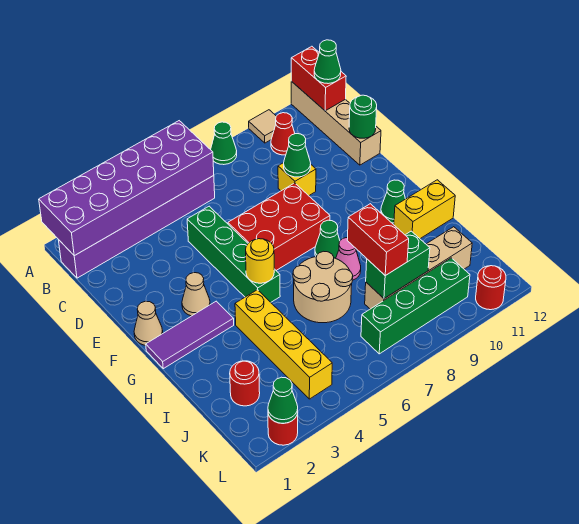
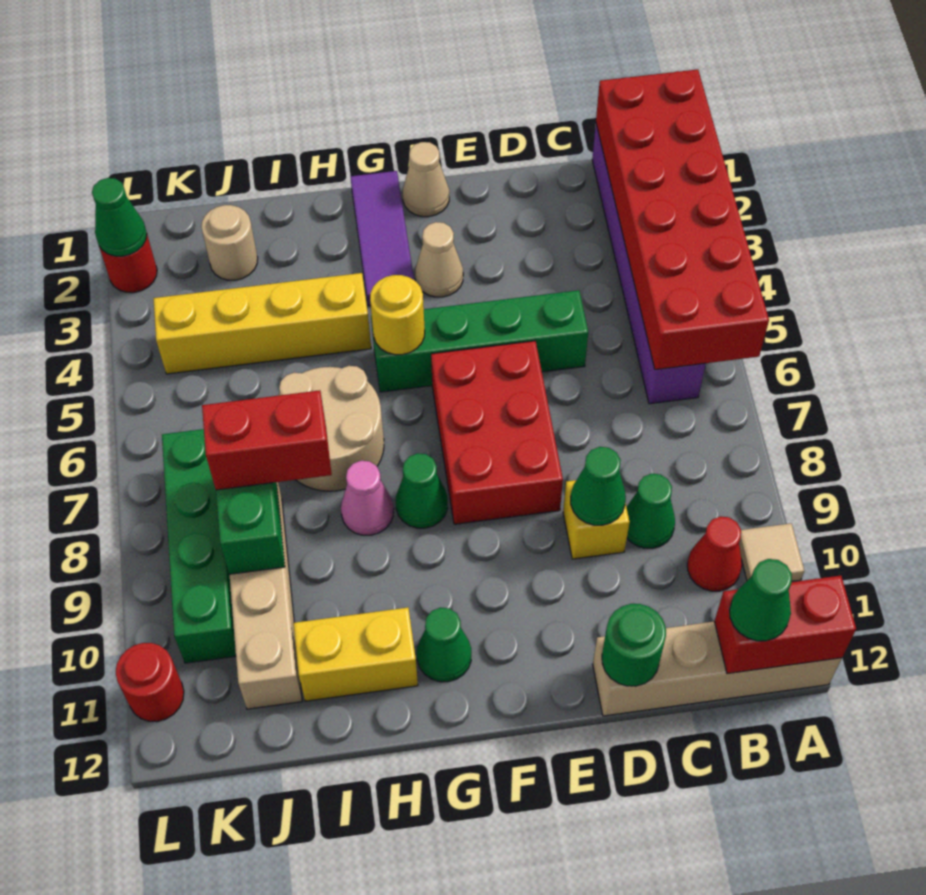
purple brick A1:B6 level 2 -> red brick A1:B6 level 2
green cone A8 level 1 -> green cone C9 level 1
yellow brick H11:H12 level 1 -> yellow brick H11:I11 level 1
red round brick J2 level 1 -> tan round brick J2 level 1

